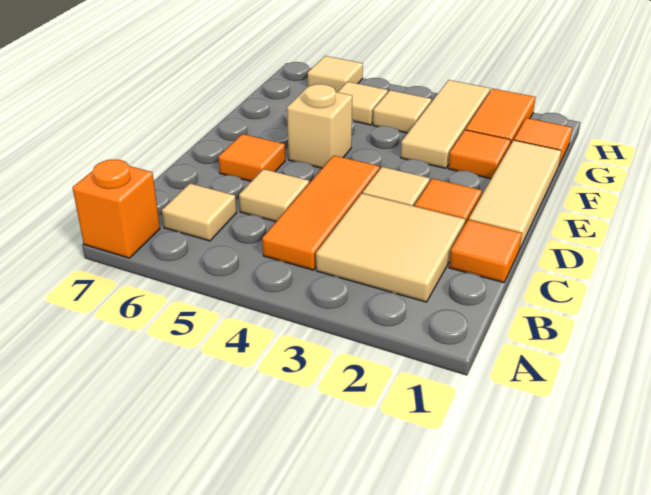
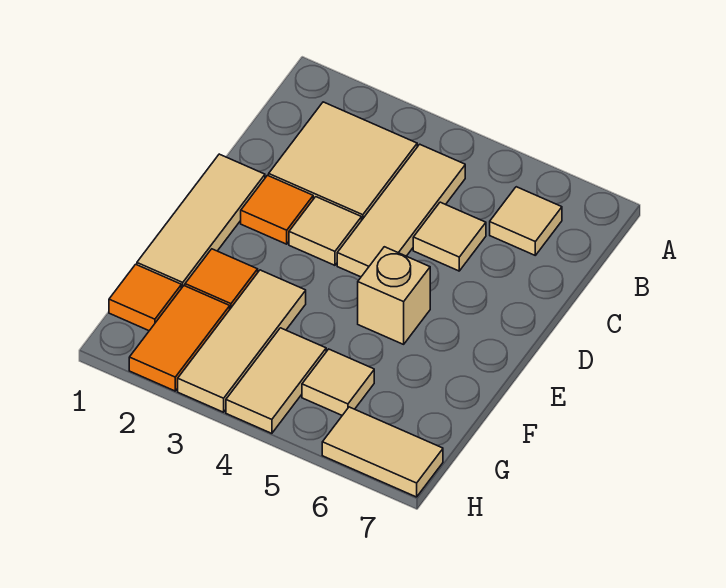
orange brick A7 level 1 -> none
orange tile B4:D4 level 1 -> tan tile B4:D4 level 1
orange tile C1 level 1 -> none
orange tile D6 level 1 -> none
tan tile G4 level 1 -> tan tile G4:H4 level 1
tan tile H6 level 1 -> tan tile H6:H7 level 1

